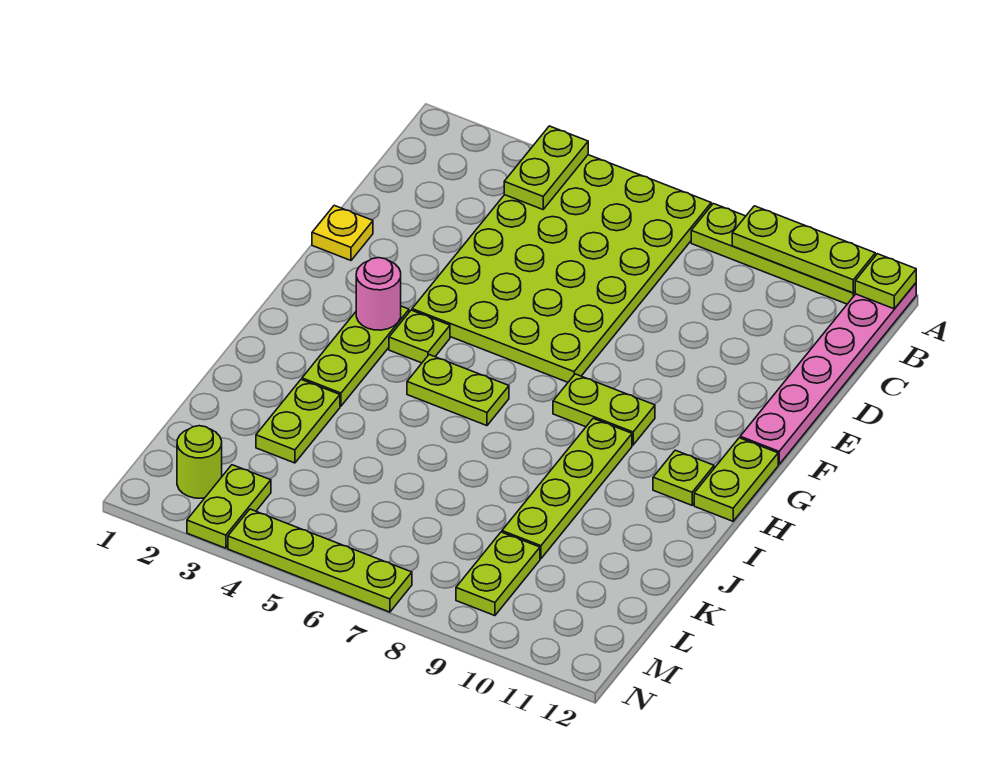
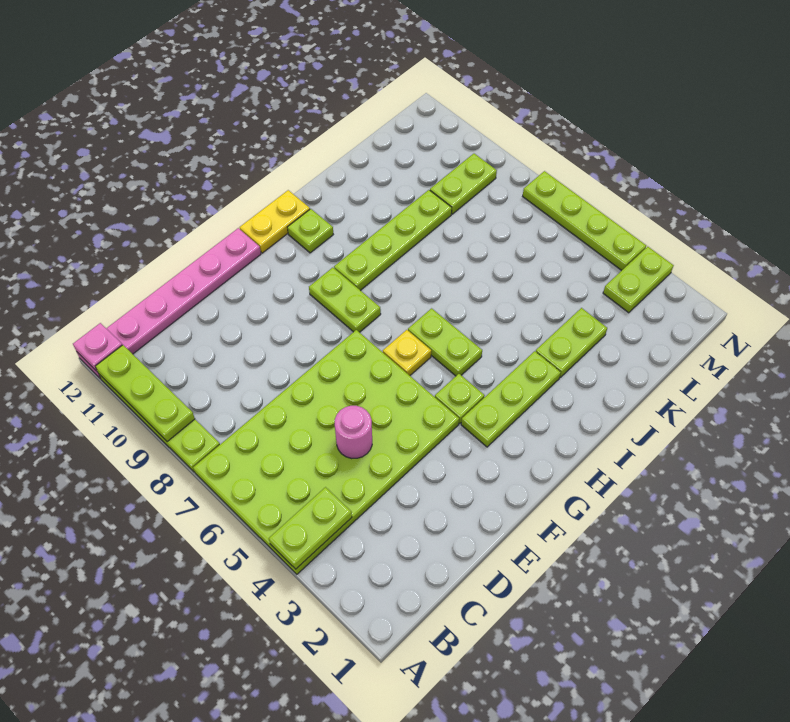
lime plate A12 level 2 -> pink plate A12 level 2
yellow plate E1 level 1 -> yellow plate G6 level 1
pink round brick G3 level 2 -> pink round brick D5 level 2
lime plate G12:H12 level 1 -> yellow plate G12:H12 level 1
lime round brick M2 level 1 -> none

